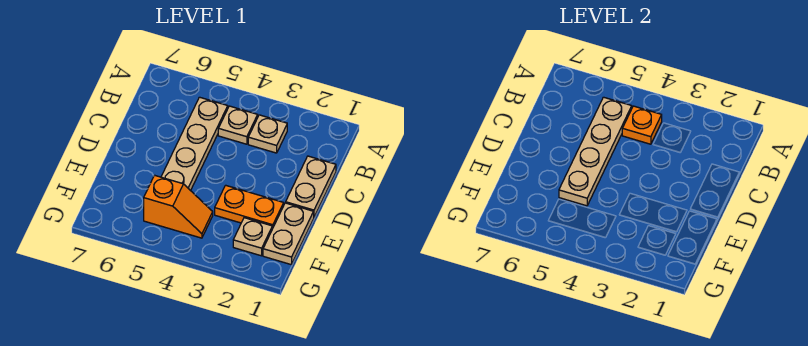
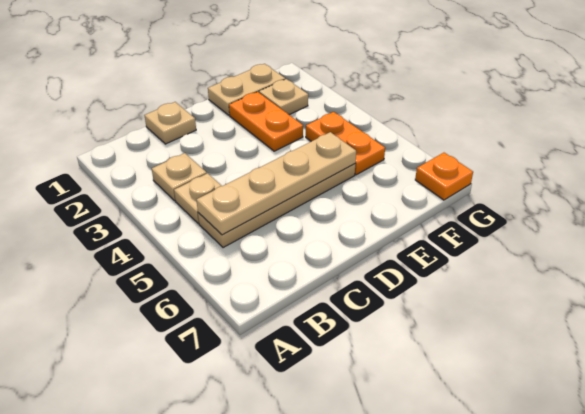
orange plate B4 level 2 -> orange plate G7 level 1
tan plate C1:D1 level 1 -> tan plate C1 level 1
orange slope F4:F5 level 1 top 5 -> orange plate F4:F5 level 1

